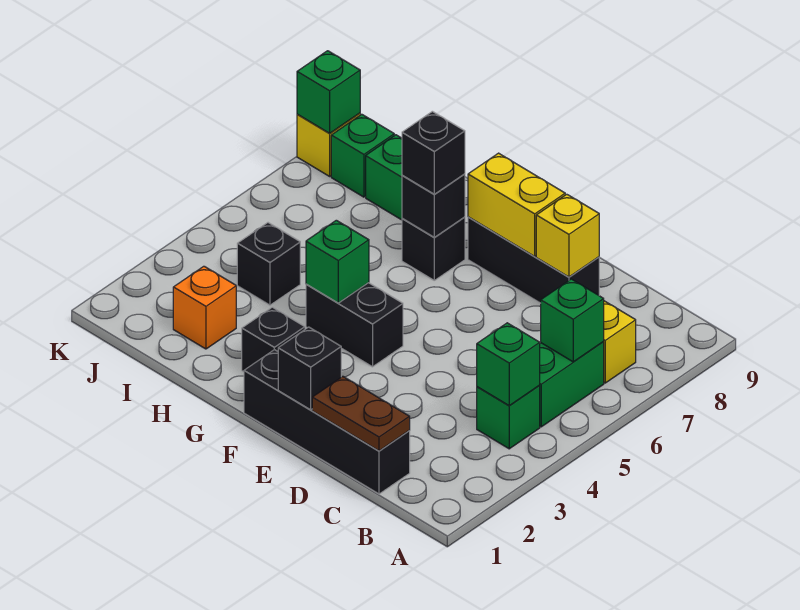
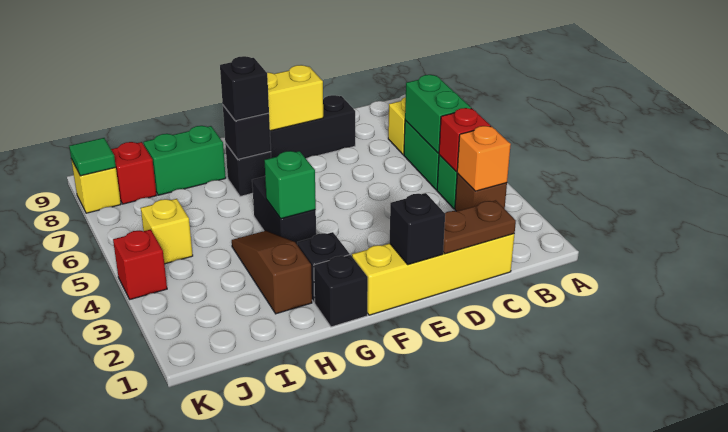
none -> brown brick B3 level 1
green brick B4 level 2 -> red brick B4 level 2
green brick B6 level 2 -> green brick B5:B6 level 2
black brick C1:F1 level 1 -> yellow brick C1:F1 level 1
yellow brick D8 level 2 -> yellow brick J5 level 1
black brick F4:G4 level 1 -> black brick G4:G5 level 1
none -> brown slope H2:H4 level 1 top 2
orange brick I2 level 1 -> orange brick B3 level 2
black brick I4 level 1 -> black brick G1 level 1
green brick J8 level 1 -> red brick J8 level 1
none -> red brick K4 level 1
green brick K8 level 2 -> green tile K8 level 2

